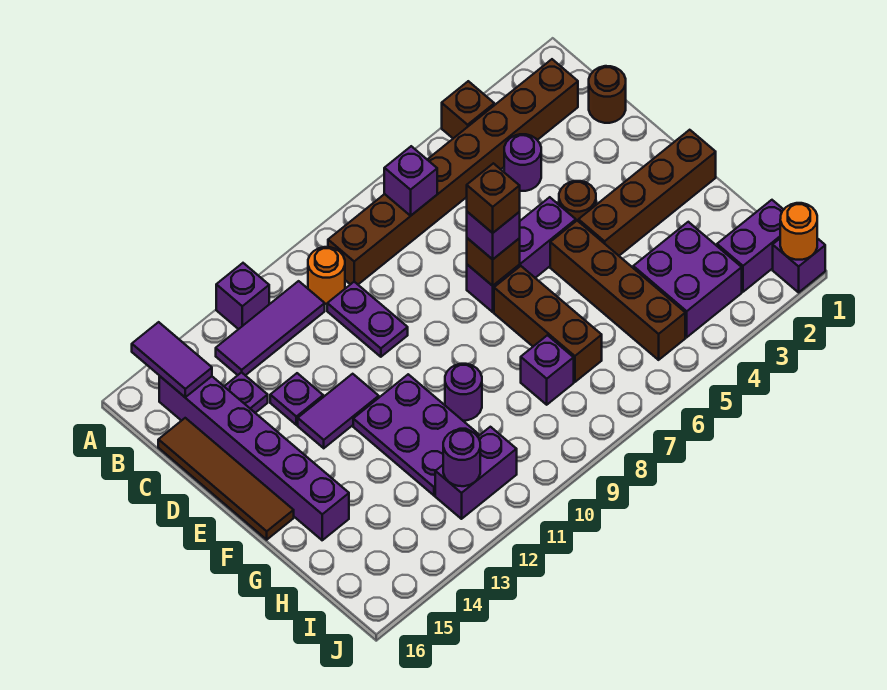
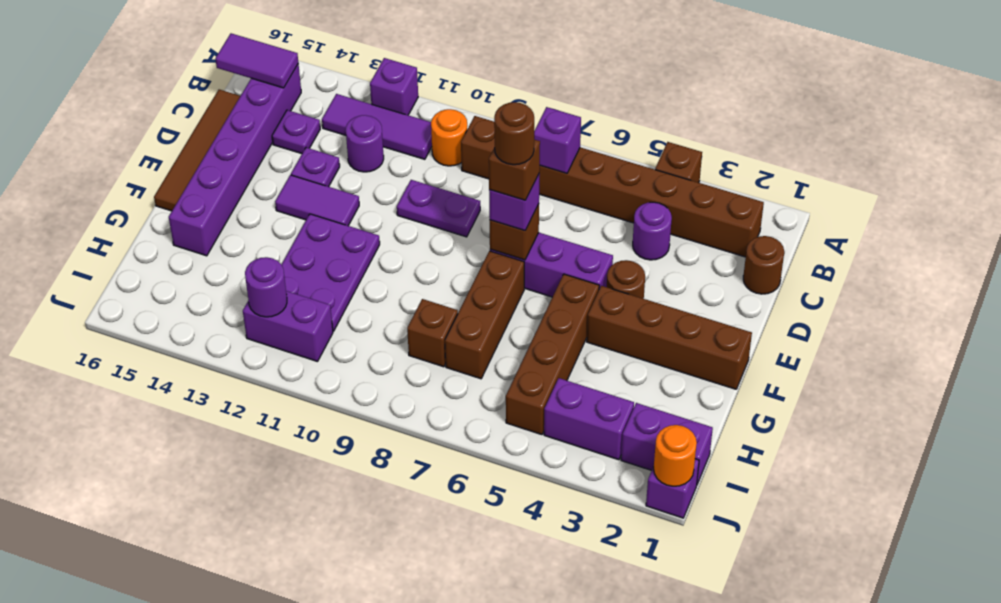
purple tile A15:B15 level 2 -> purple tile B15:B16 level 2
purple plate C10:D10 level 1 -> purple plate D9:D10 level 1
none -> brown round brick E7 level 5
purple round brick G10 level 1 -> purple round brick C12 level 1
purple brick H3:I4 level 1 -> purple brick I3:I4 level 1
purple brick H8 level 1 -> brown brick H8 level 1

